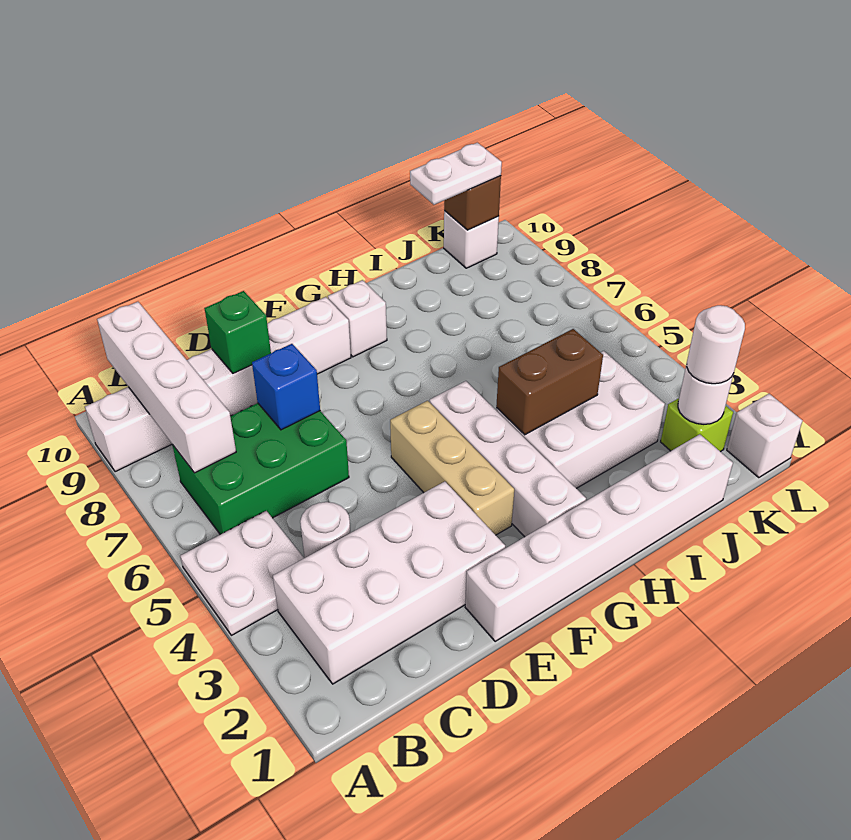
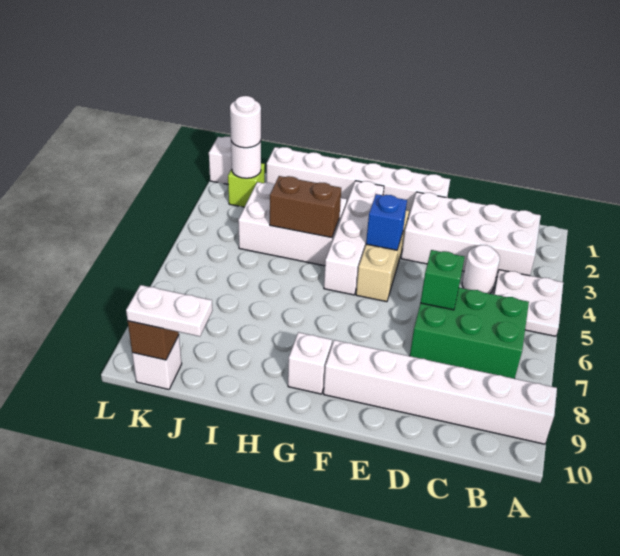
white brick B7:B10 level 2 -> none
blue brick D7 level 2 -> blue brick F4 level 2
green brick D9 level 2 -> green brick D6 level 2

